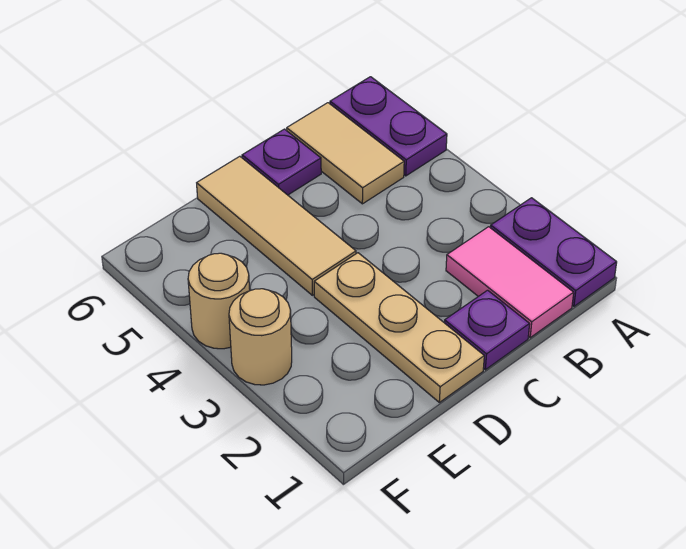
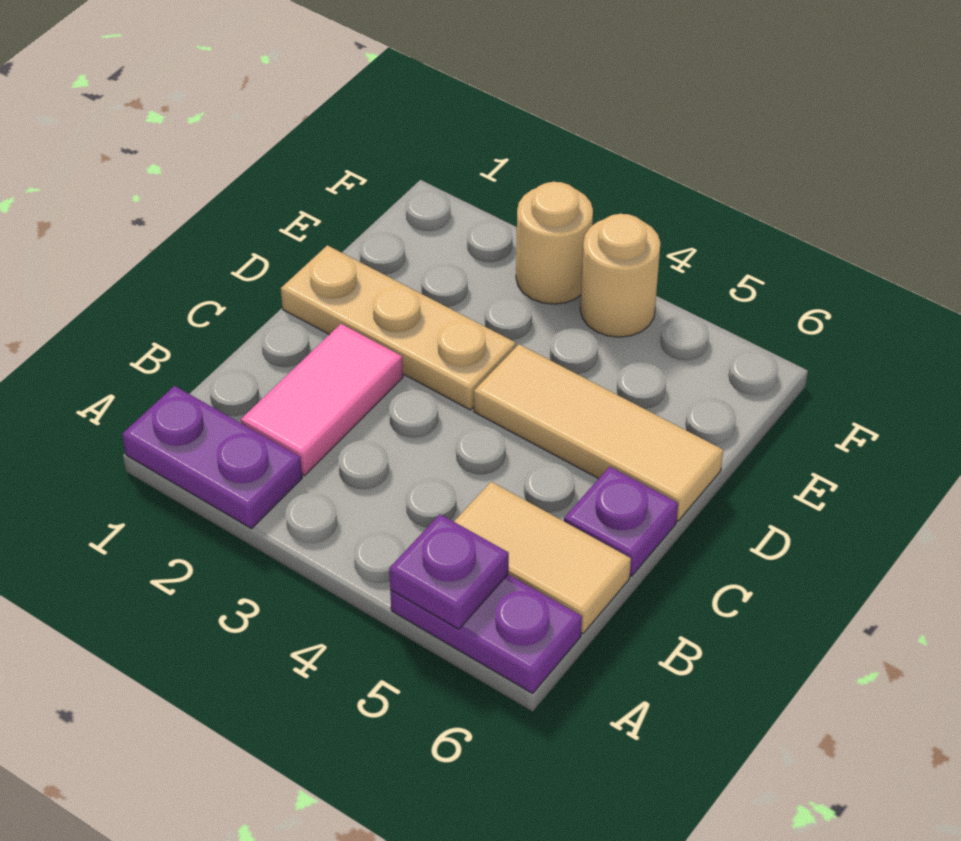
pink tile B1:B2 level 1 -> pink tile B2:C2 level 1
purple plate C1 level 1 -> purple plate A5 level 2

